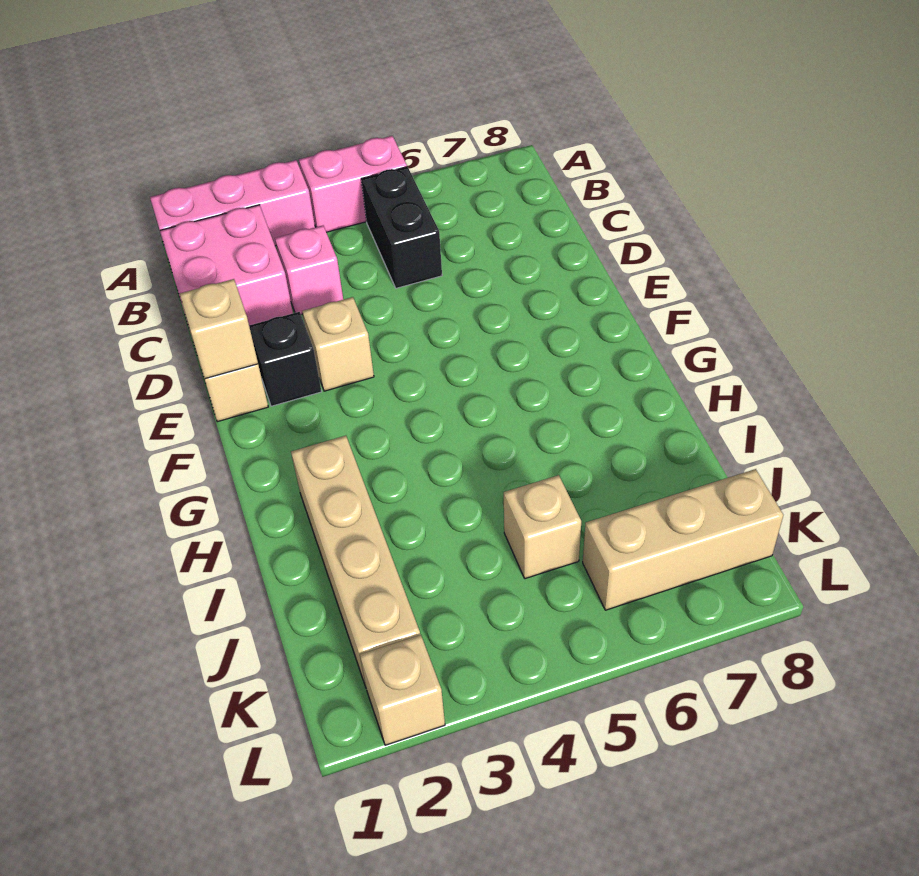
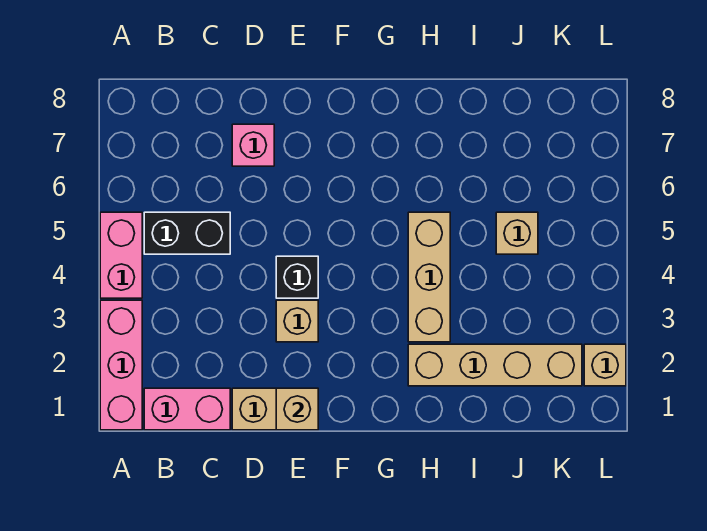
pink brick B1:C2 level 1 -> pink brick B1:C1 level 1
pink brick C3 level 1 -> pink brick D7 level 1
black brick E2 level 1 -> black brick E4 level 1
tan brick K6:K8 level 1 -> tan brick H3:H5 level 1

